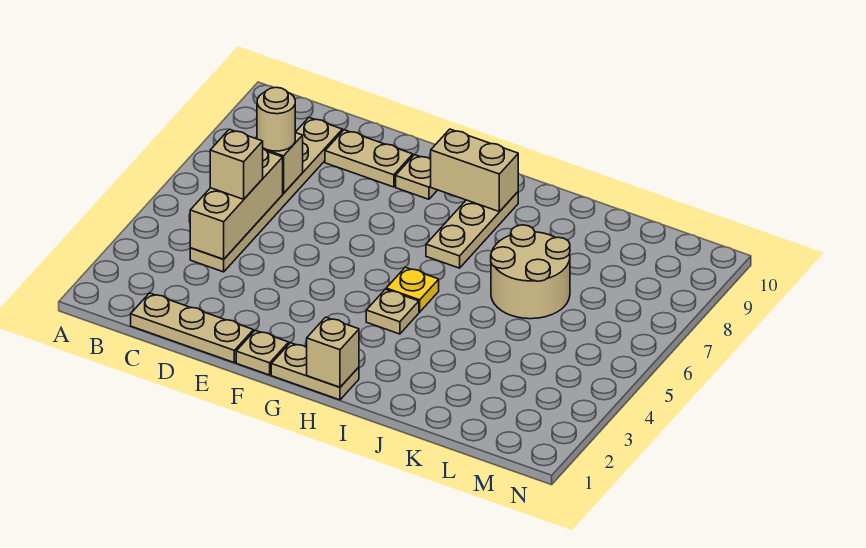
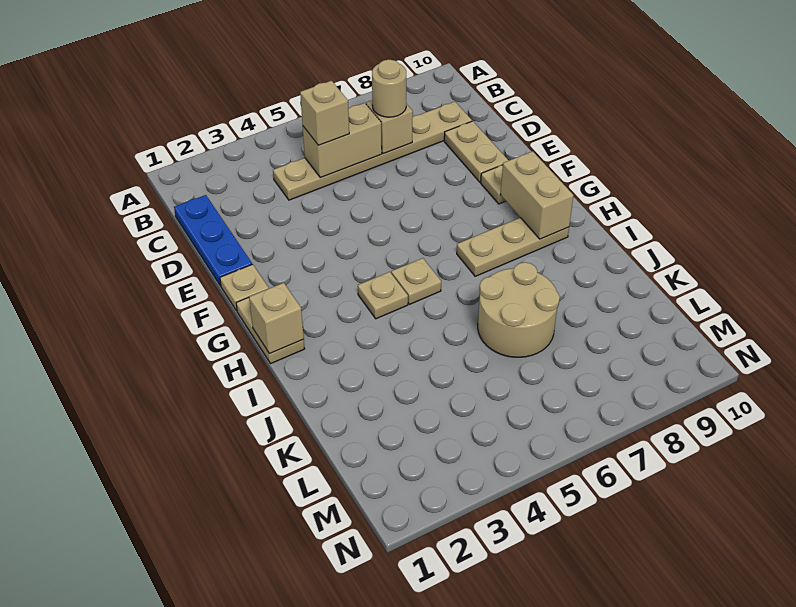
tan plate C1:E1 level 1 -> blue plate C1:E1 level 1
tan brick C4:C6 level 2 -> tan brick C5:C6 level 2
yellow plate H5 level 1 -> tan plate H5 level 1

